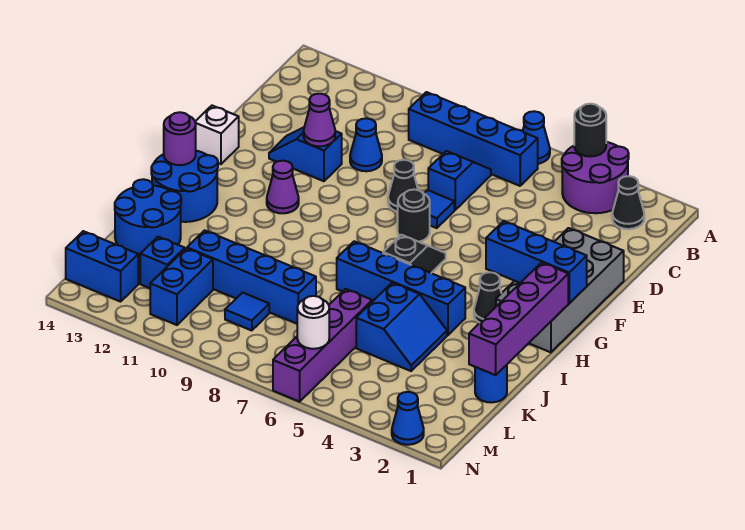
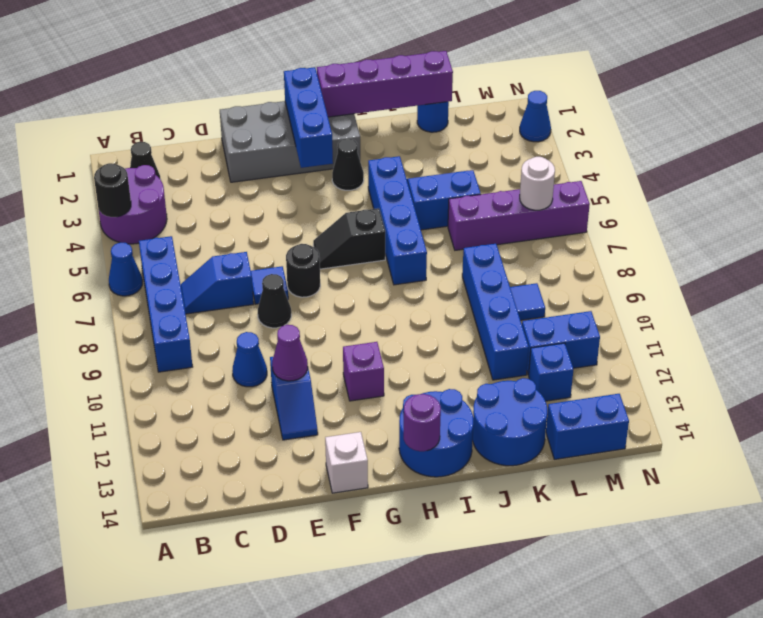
purple cone G11 level 1 -> purple brick G11 level 1
blue brick M13:M14 level 1 -> blue brick L14:M14 level 1

